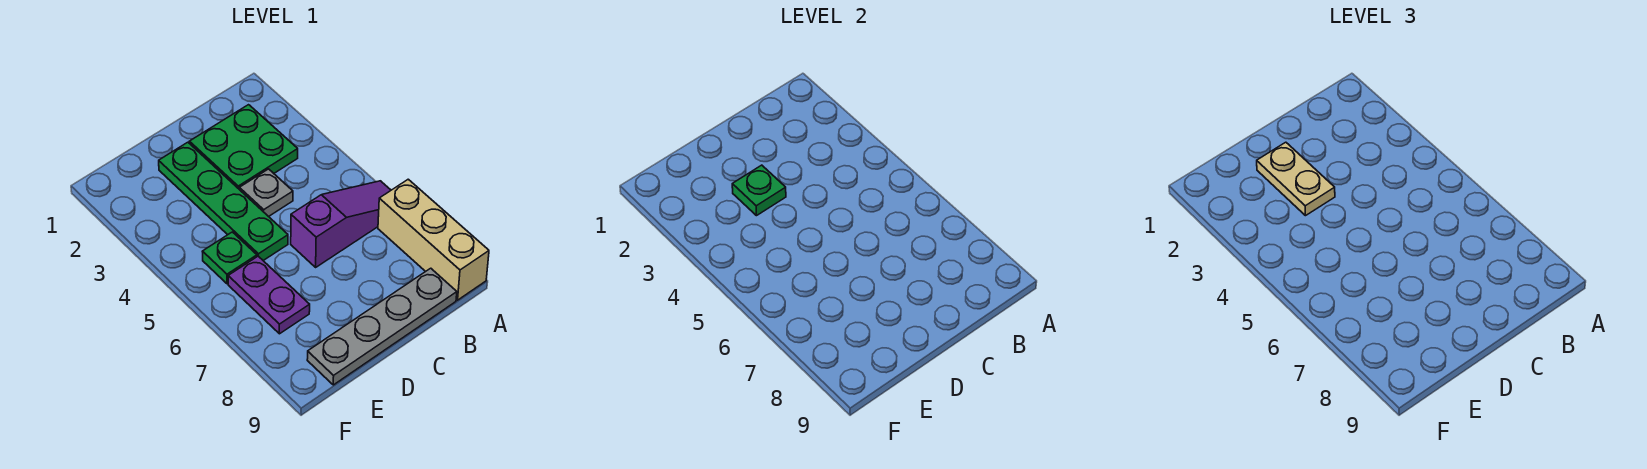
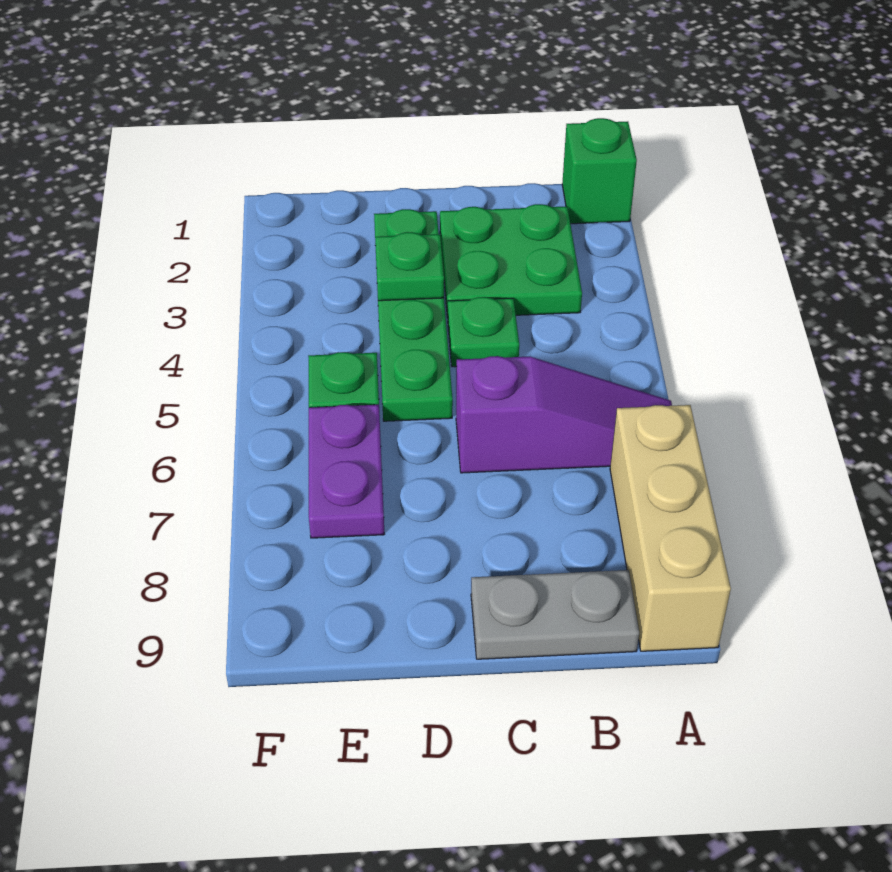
none -> green brick A1 level 1
grey plate B9:E9 level 1 -> grey plate B9:C9 level 1
grey plate C4 level 1 -> green plate C4 level 1
tan plate D2:D3 level 3 -> none

